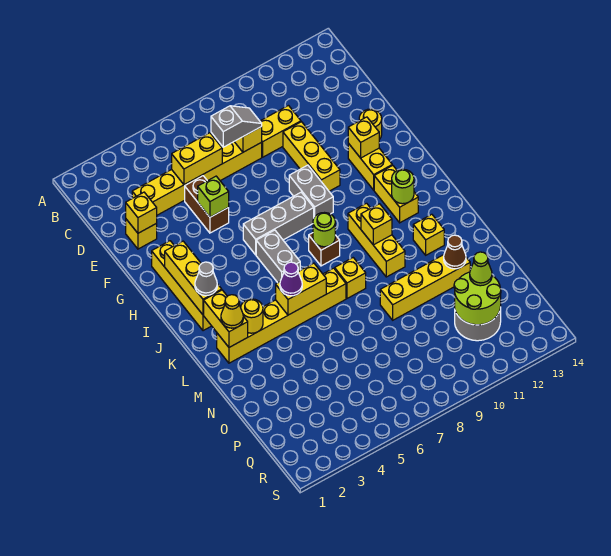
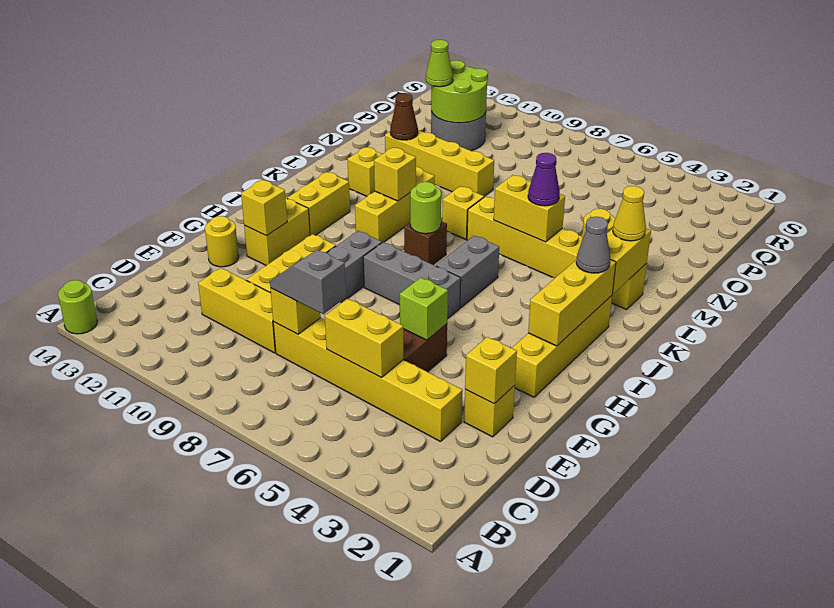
yellow brick D9:D10 level 1 -> yellow brick D9:D11 level 1
lime round brick J12 level 2 -> lime round brick A14 level 1

